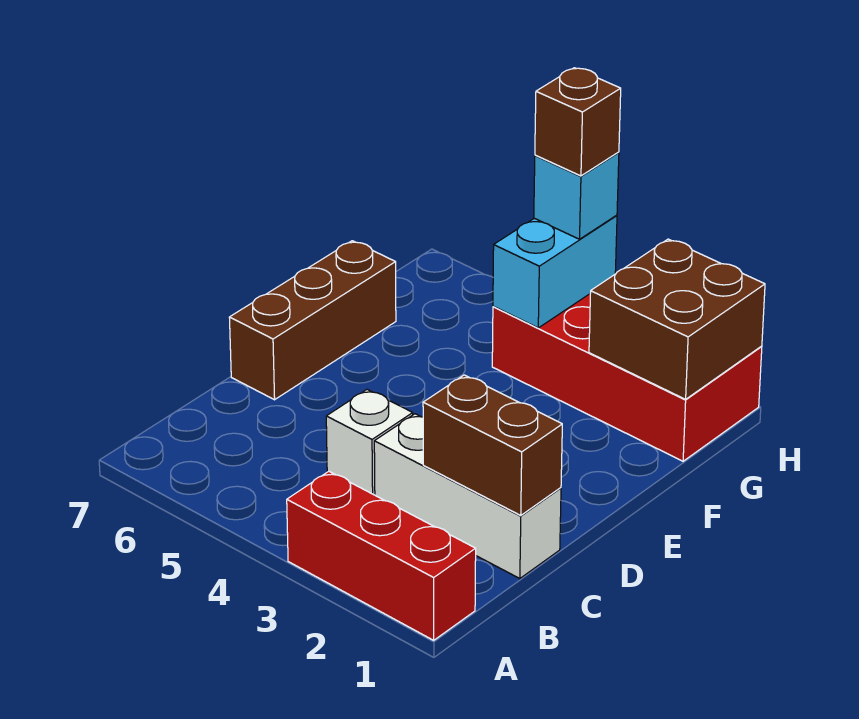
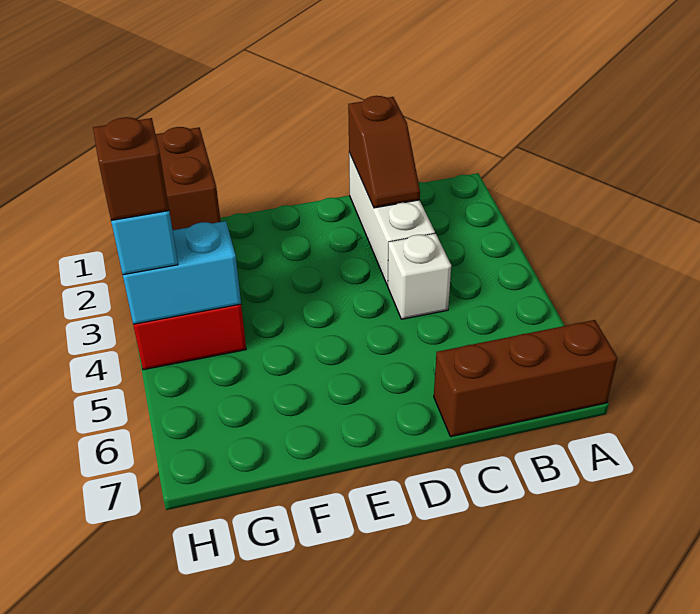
red brick A1:A3 level 1 -> none
brown brick C1:C2 level 2 -> brown slope C1:C2 level 2 top 1
brown brick D7:F7 level 1 -> brown brick A7:C7 level 1

